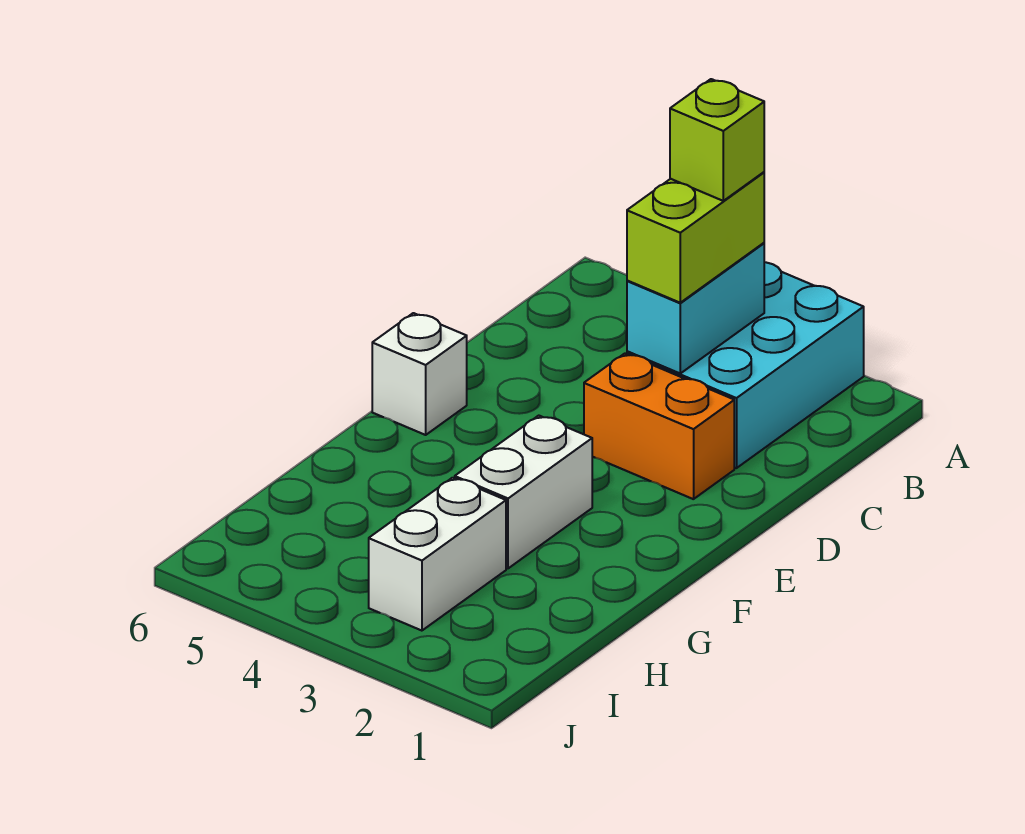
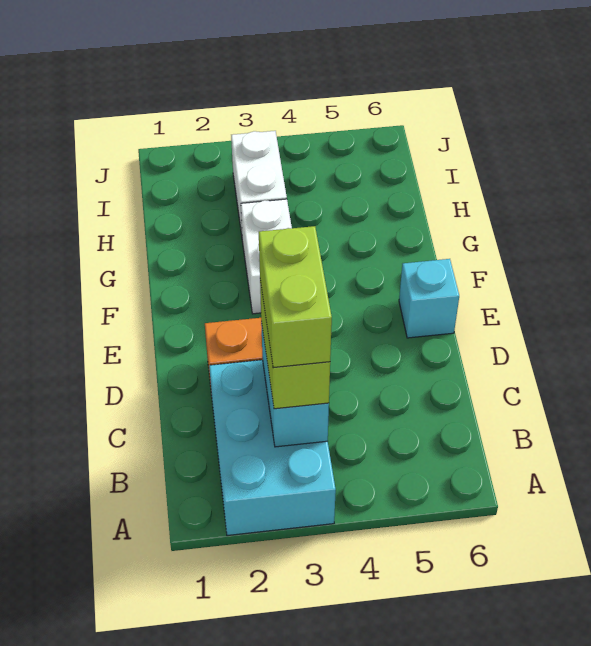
lime brick B3 level 4 -> lime brick B3:C3 level 4
white brick E6 level 1 -> cyan brick E6 level 1

